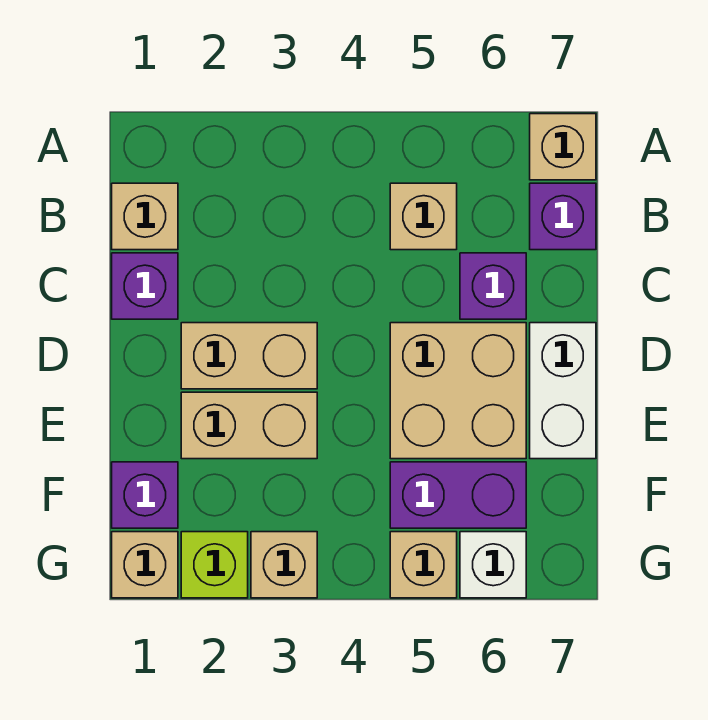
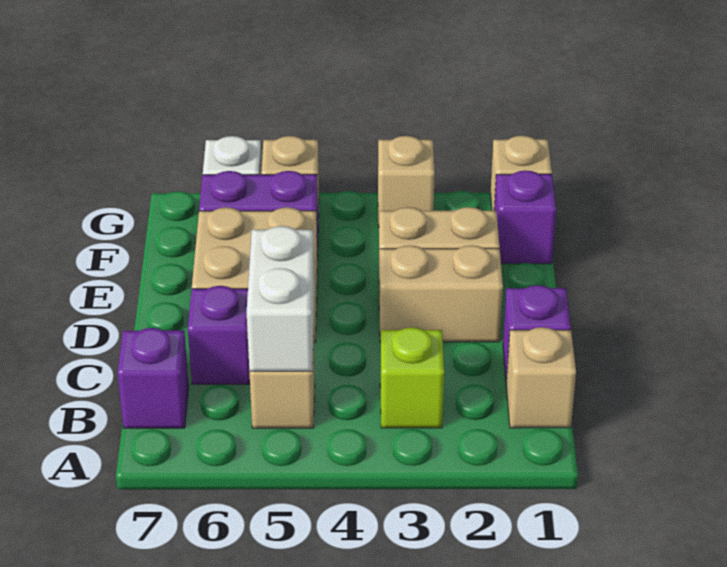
tan brick A7 level 1 -> none
white brick D7:E7 level 1 -> white brick B5:C5 level 2
lime brick G2 level 1 -> lime brick B3 level 1

